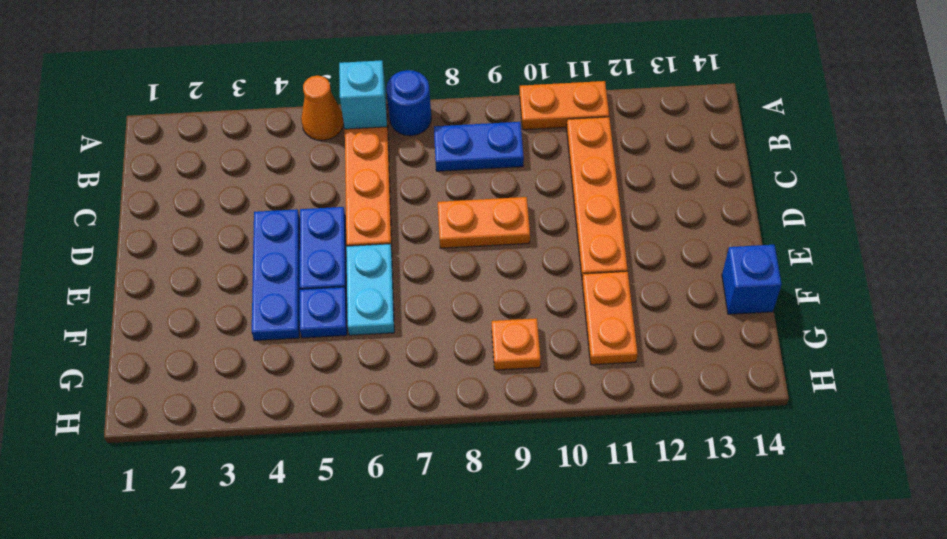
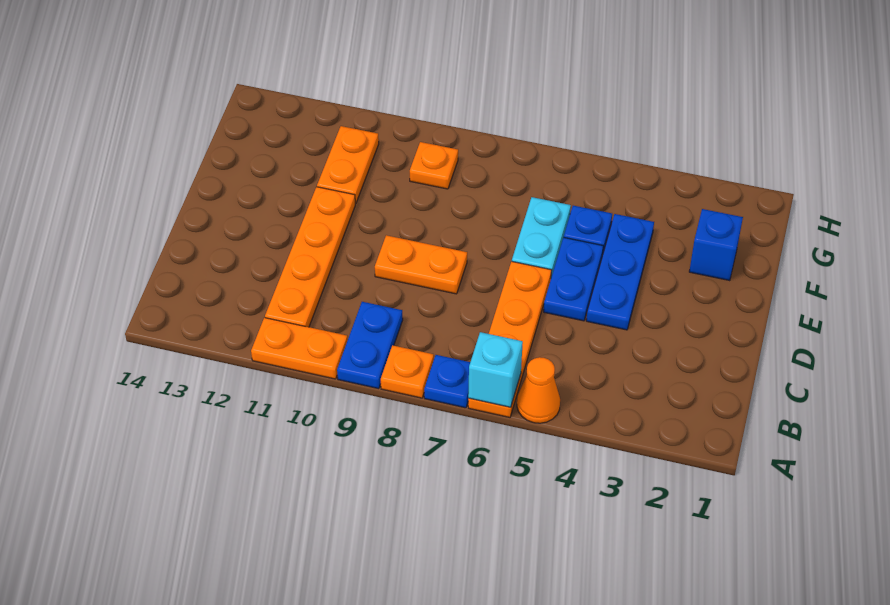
blue round brick A7 level 1 -> blue plate A7 level 1
none -> orange plate A8 level 1
blue plate B8:B9 level 1 -> blue plate A9:B9 level 1
blue brick F14 level 1 -> blue brick F2 level 1

